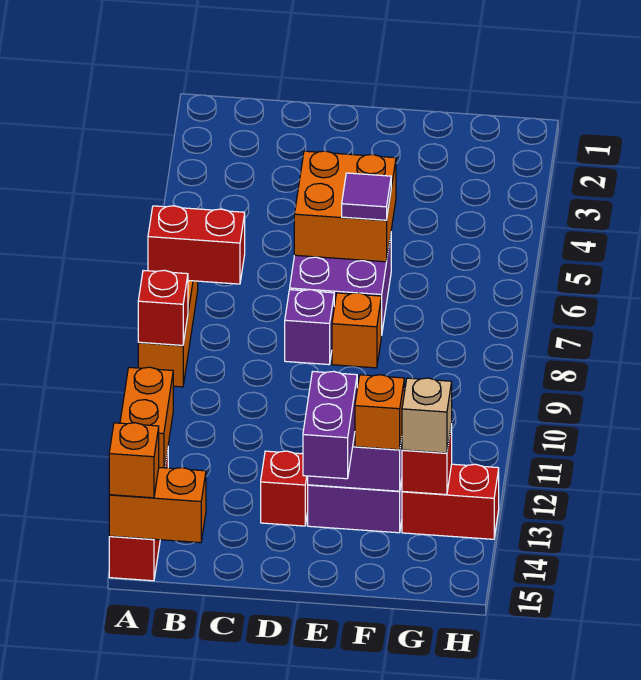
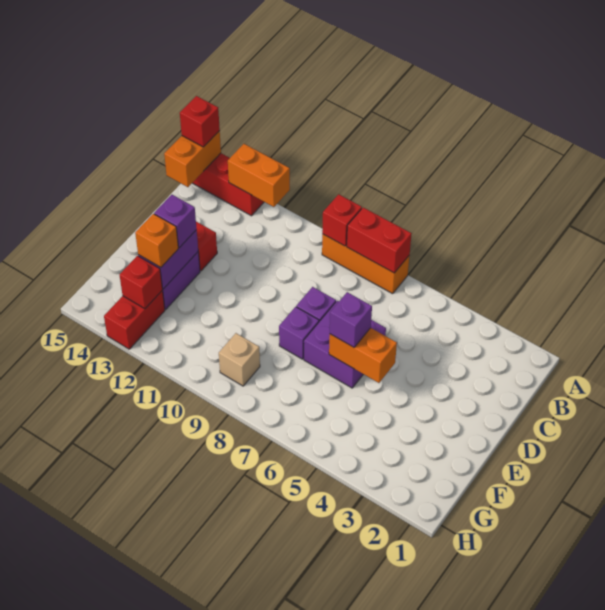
red brick A7:B7 level 2 -> red brick A7:A8 level 2
orange brick A15 level 3 -> red brick A15 level 3
orange brick D5:E6 level 2 -> orange brick E5:E6 level 2
purple tile E6 level 3 -> purple brick E6 level 3
orange brick E8 level 1 -> purple brick E8 level 1
purple brick E13:E14 level 3 -> purple brick E13 level 3
tan brick G13 level 3 -> tan brick G9 level 1

